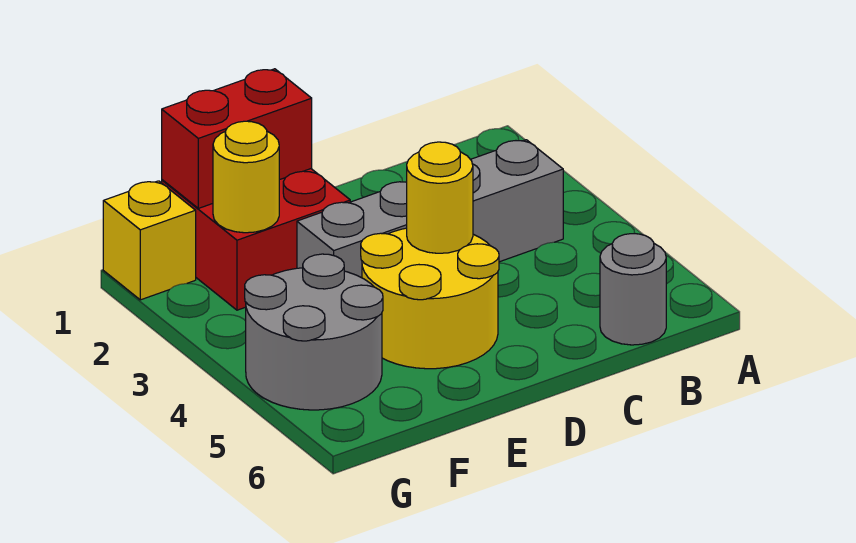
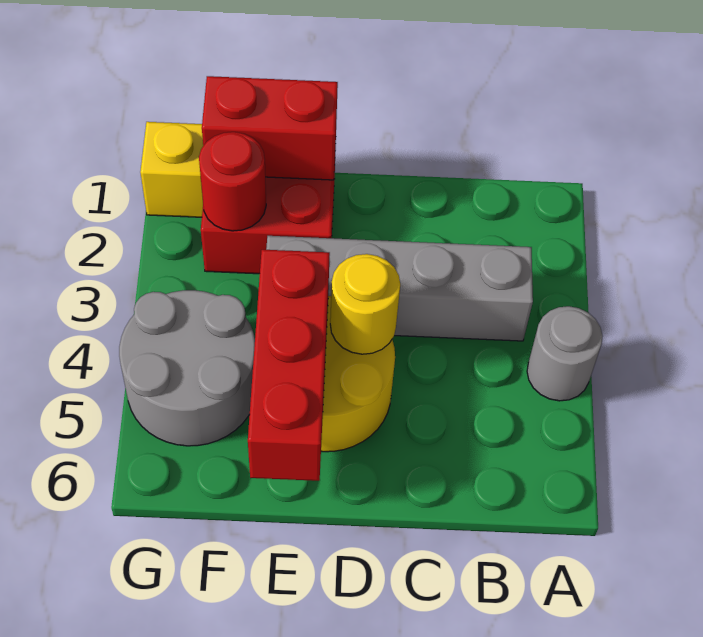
grey round brick B6 level 1 -> grey round brick A4 level 1
none -> red brick E4:E6 level 2
yellow round brick F2 level 2 -> red round brick F2 level 2

